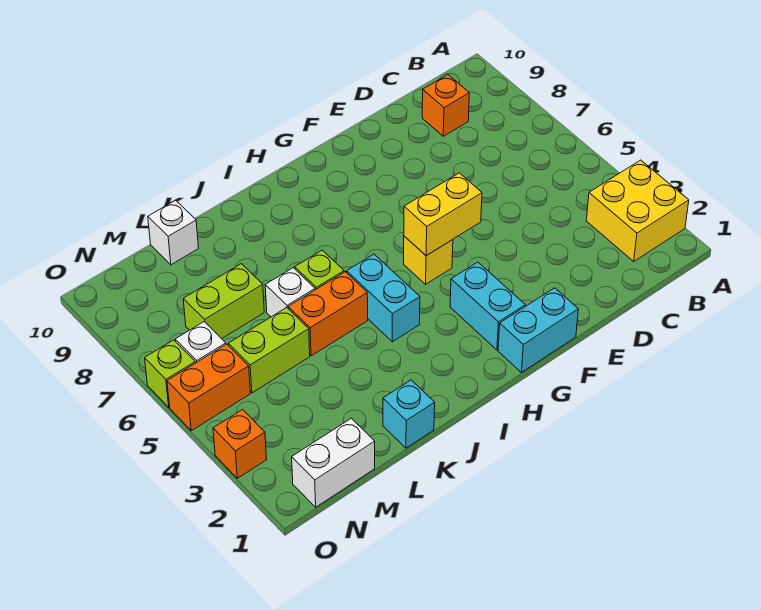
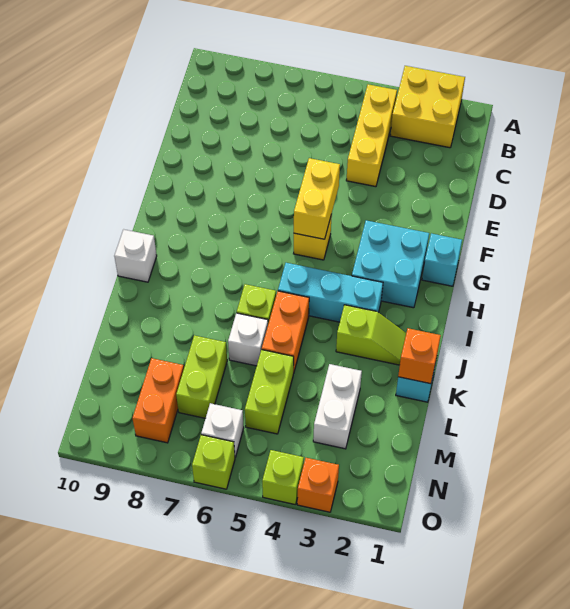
none -> yellow brick B4:D4 level 1
orange brick C9 level 1 -> orange brick K1 level 2
cyan brick F1:G1 level 1 -> cyan brick G1 level 1
cyan brick G2:G3 level 1 -> cyan brick G2:H3 level 1
cyan brick I4:I5 level 1 -> cyan brick I3:I5 level 1
none -> lime slope J2:J3 level 1 top 3
white brick L10 level 1 -> white brick I10 level 1
white brick M1:N1 level 1 -> white brick L3:M3 level 1
orange brick N5:O5 level 1 -> orange brick M8:N8 level 1
none -> lime brick O4 level 1

